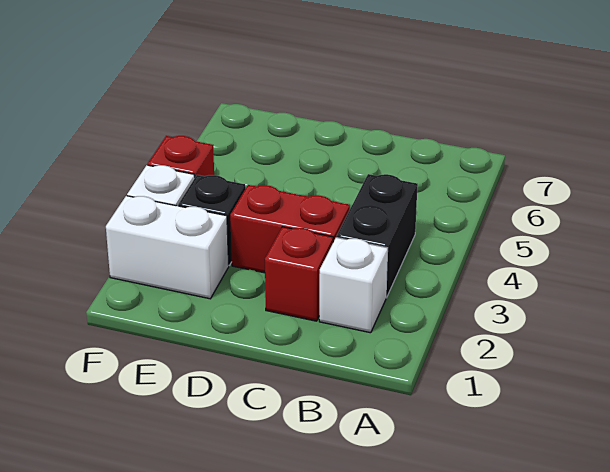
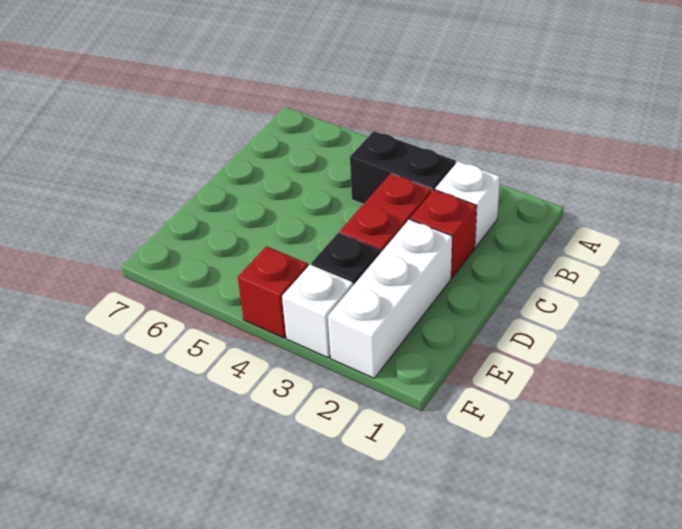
white brick E2:F2 level 1 -> white brick D2:F2 level 1

